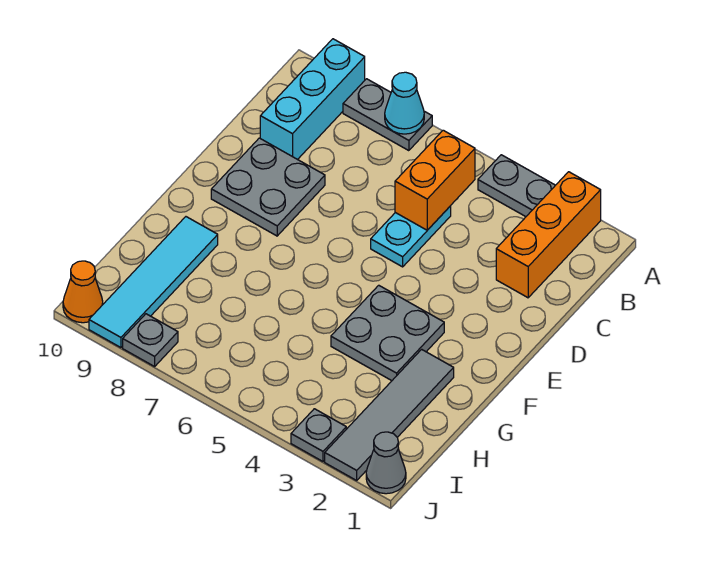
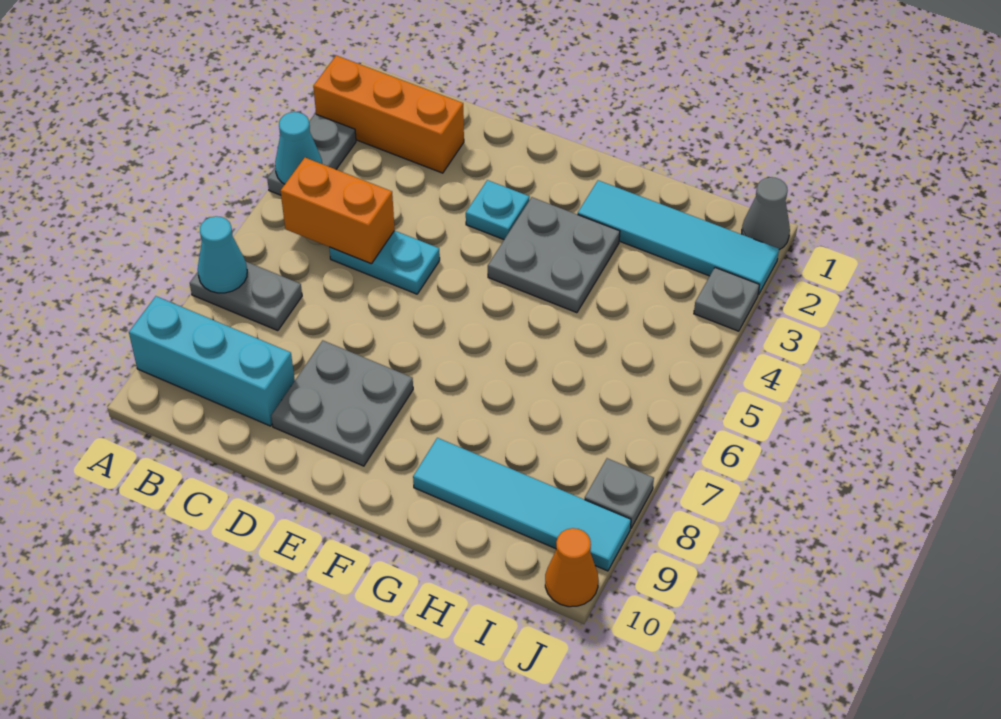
none -> cyan cone A4 level 2
grey plate A7:A8 level 1 -> grey plate A7:B7 level 1
none -> cyan plate E3 level 1
grey tile G2:J2 level 1 -> cyan tile G2:J2 level 1

